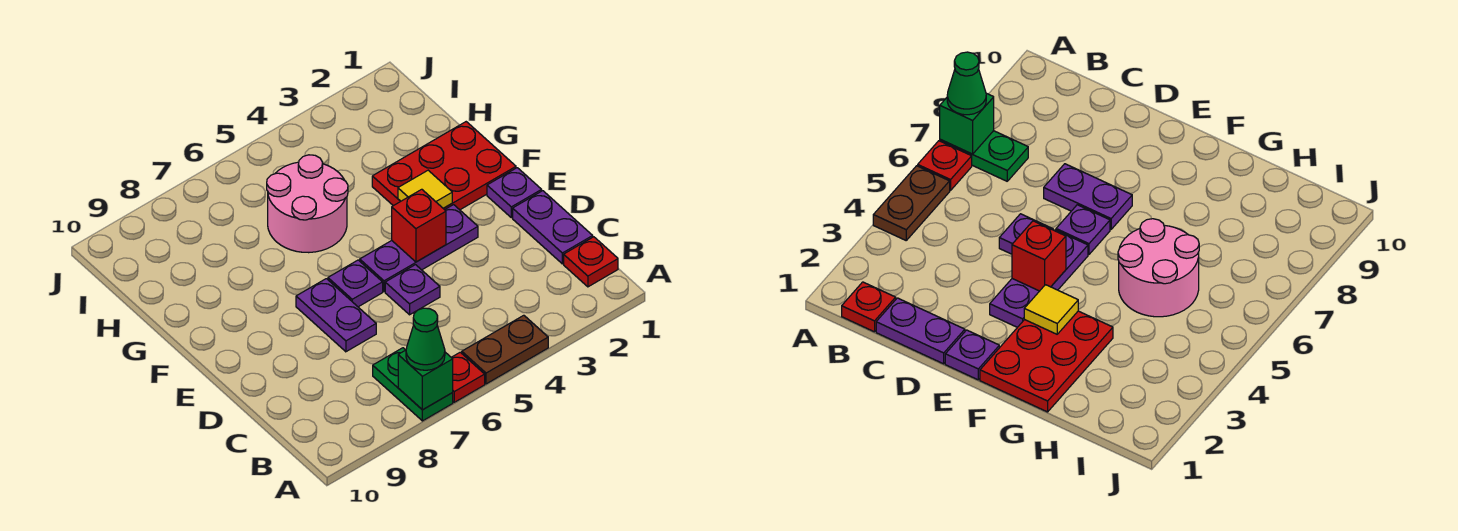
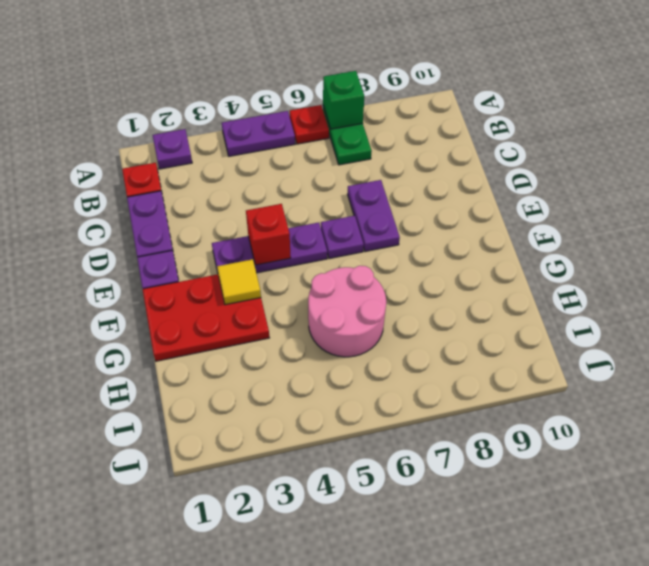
brown plate A4:A5 level 1 -> purple plate A4:A5 level 1
green cone A7 level 3 -> none
purple plate D5 level 1 -> purple plate A2 level 1

